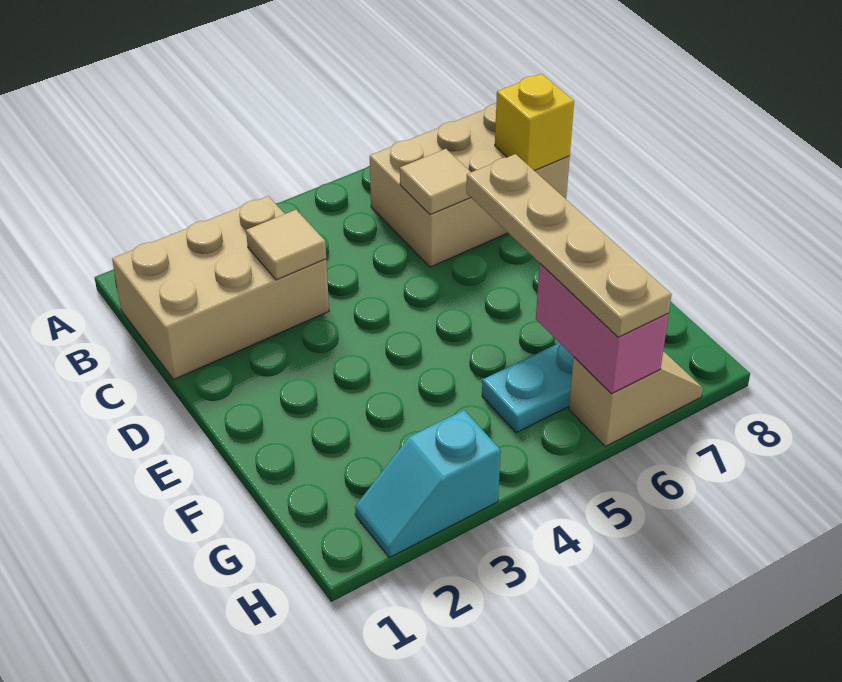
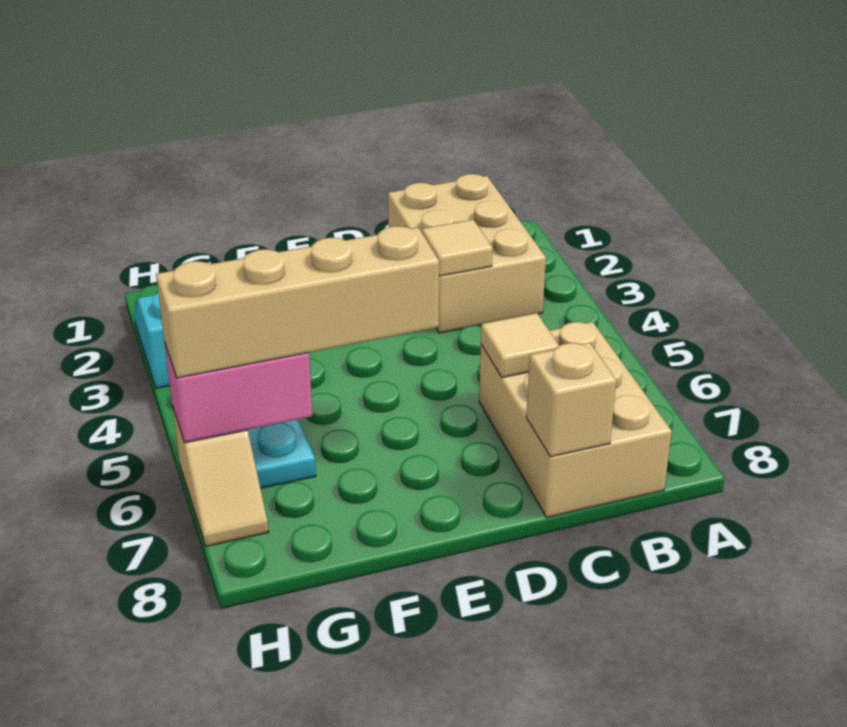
yellow brick C8 level 2 -> tan brick C8 level 2
tan plate E6:H6 level 3 -> tan brick E6:H6 level 3

